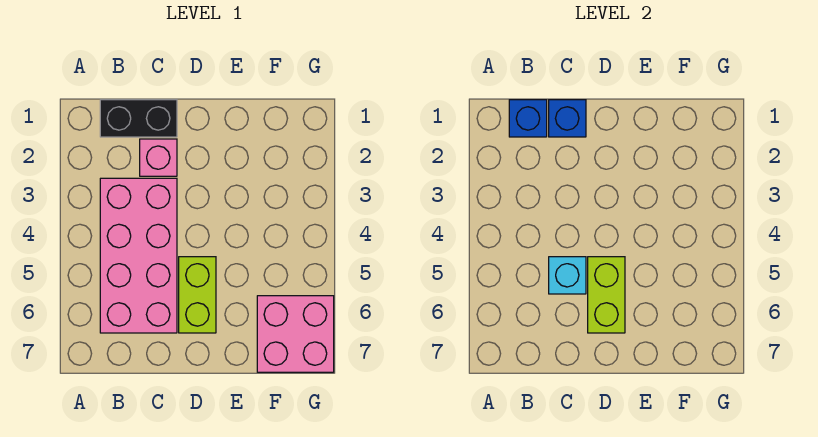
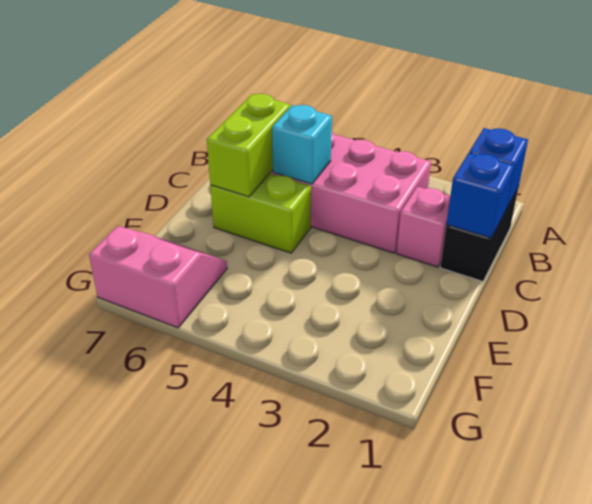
lime brick D5:D6 level 2 -> lime brick C6:D6 level 2
pink brick F6:G7 level 1 -> pink slope F6:G7 level 1 top G

